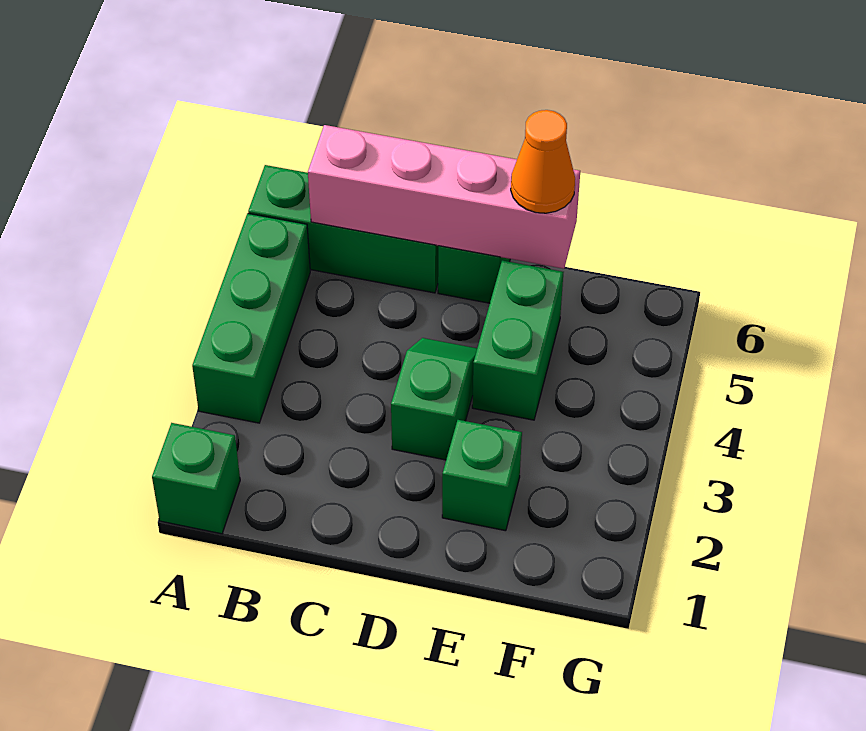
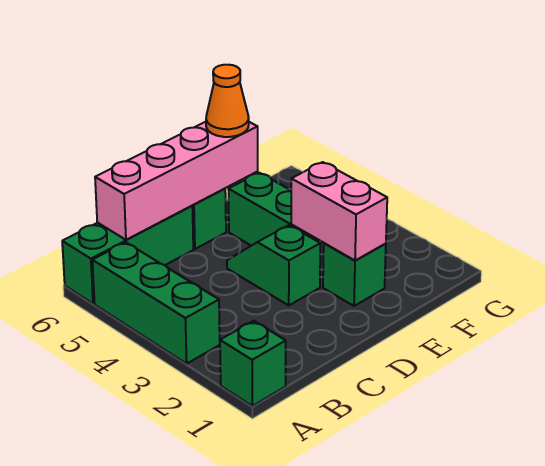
none -> pink brick E2:E3 level 2

